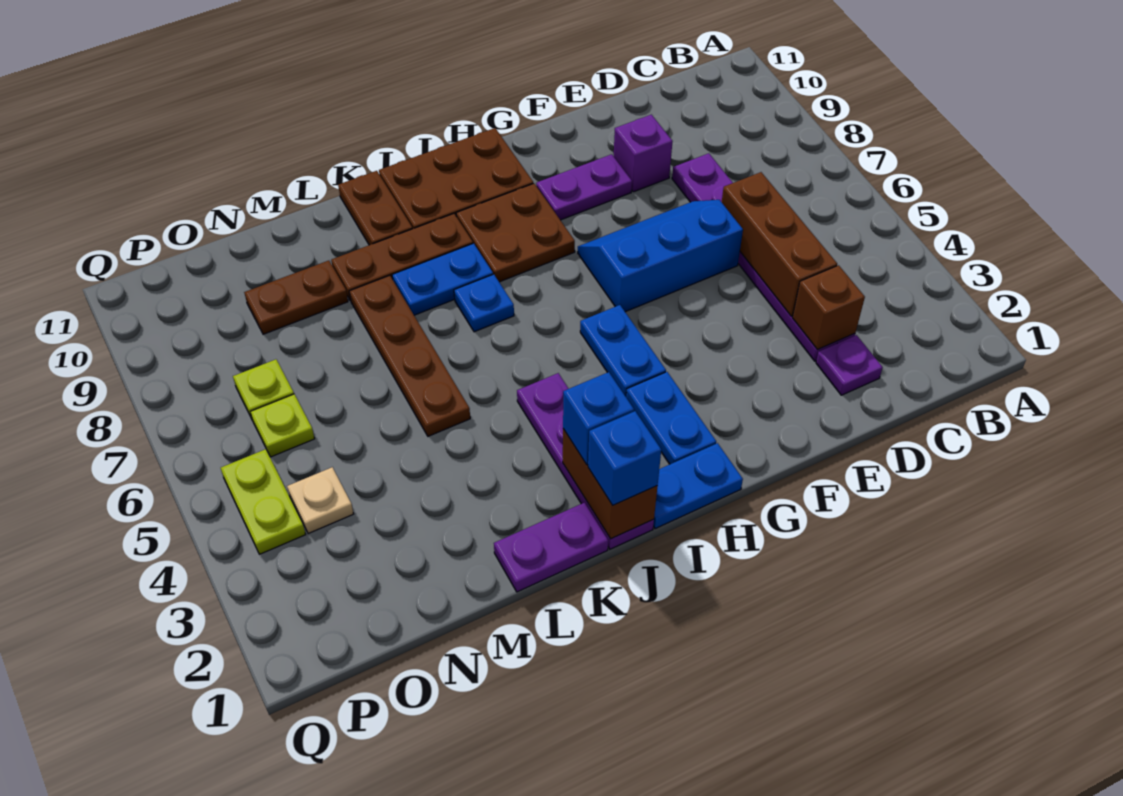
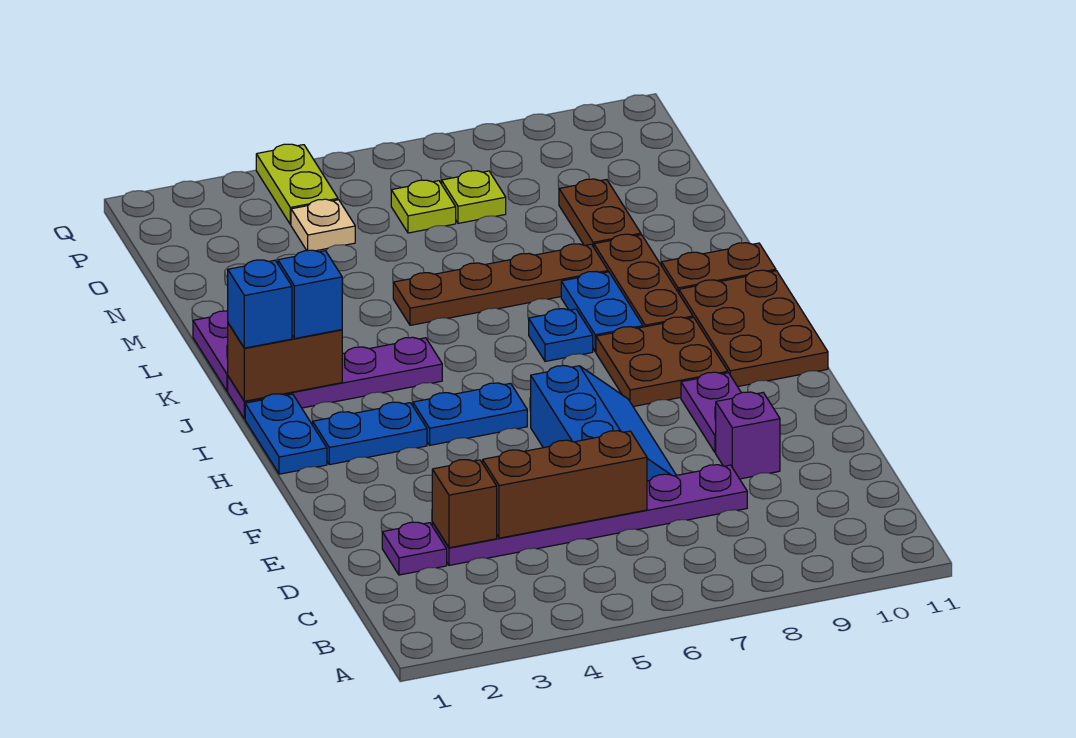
lime plate P4:P5 level 1 -> lime plate P4:Q4 level 1

